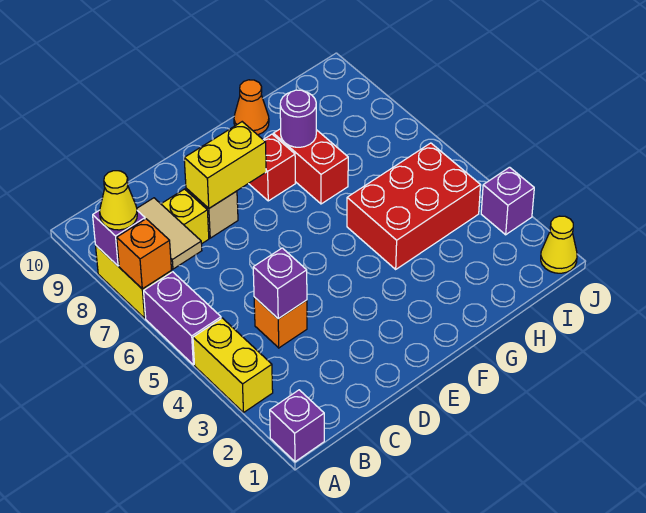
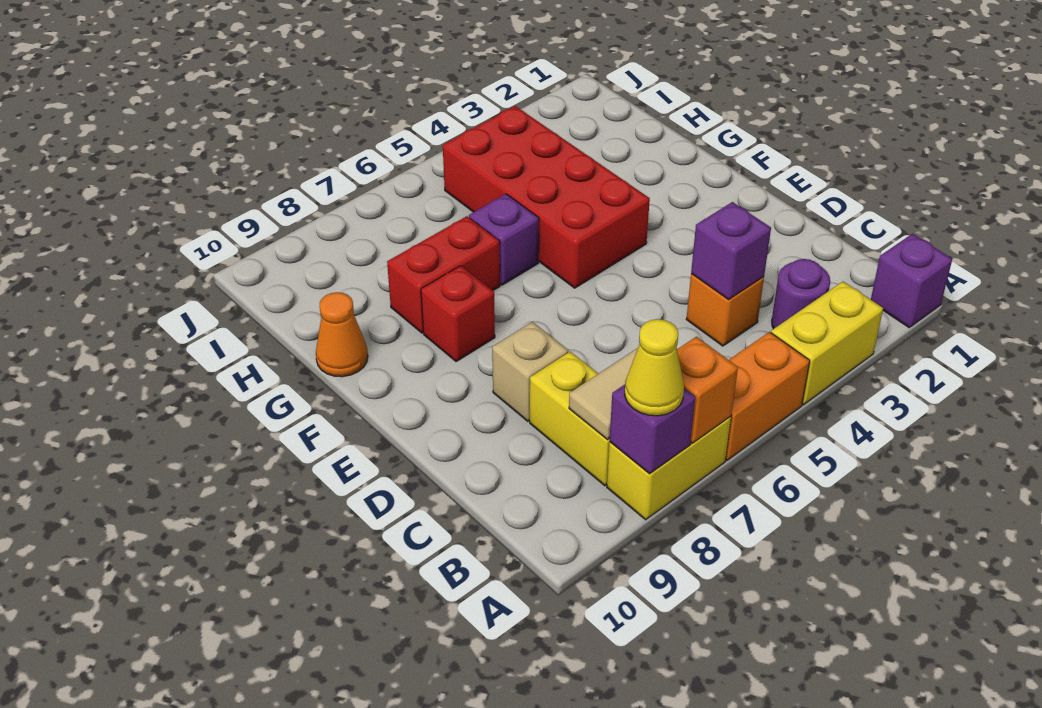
purple brick A5:A6 level 1 -> orange brick A5:A6 level 1
yellow brick D8:E8 level 2 -> none
red brick G4:I5 level 1 -> red brick F4:I5 level 1
purple round brick G8 level 2 -> purple round brick B3 level 1
yellow cone J1 level 1 -> none
purple brick J3 level 1 -> purple brick G6 level 1

